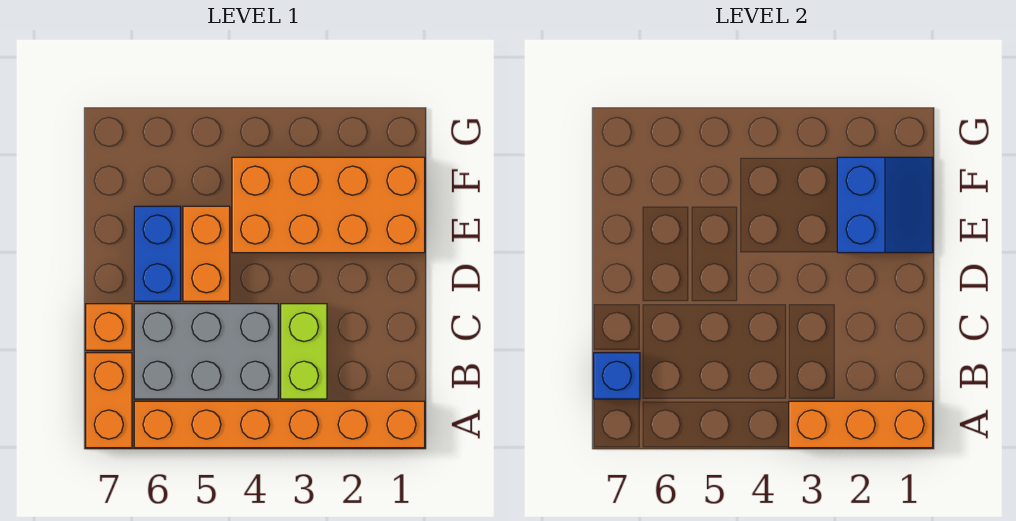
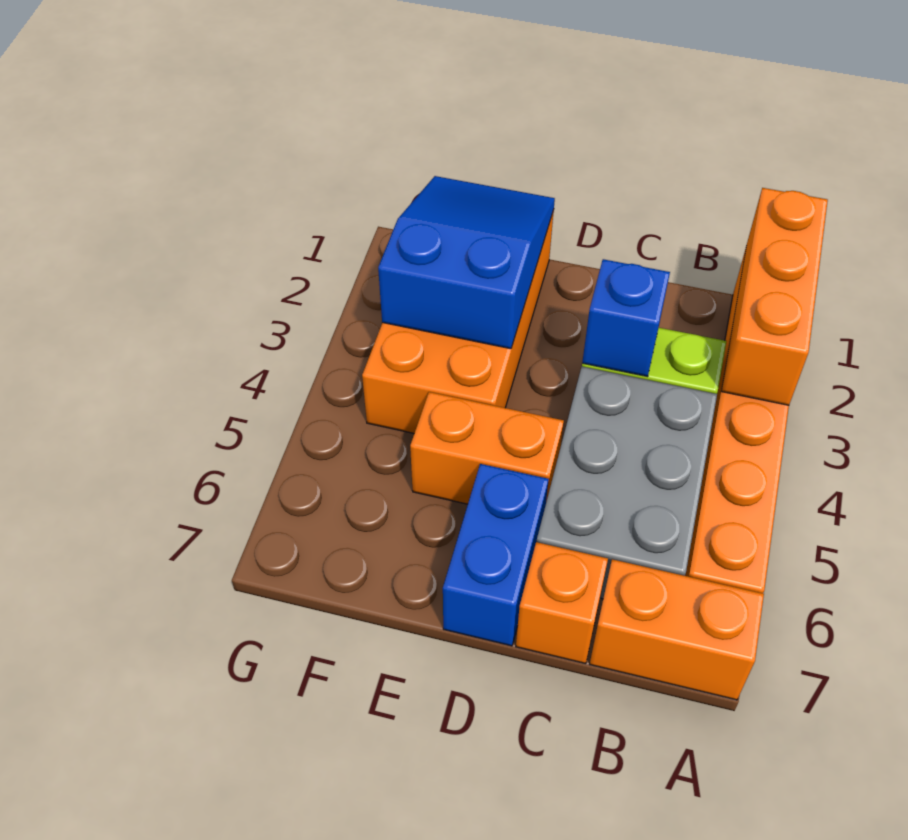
blue brick B7 level 2 -> blue brick C3 level 2
blue brick D6:E6 level 1 -> blue brick D6:D7 level 1
blue slope E1:F2 level 2 top 2 -> blue slope E1:F3 level 2 top 3

